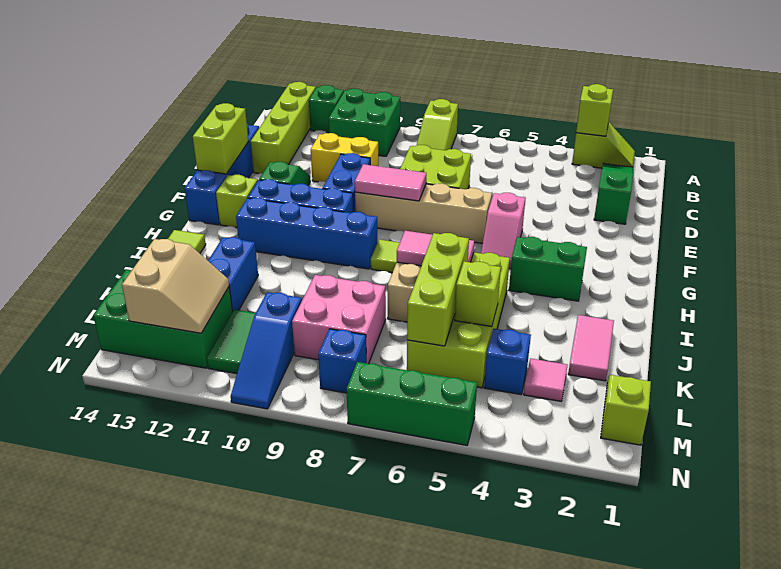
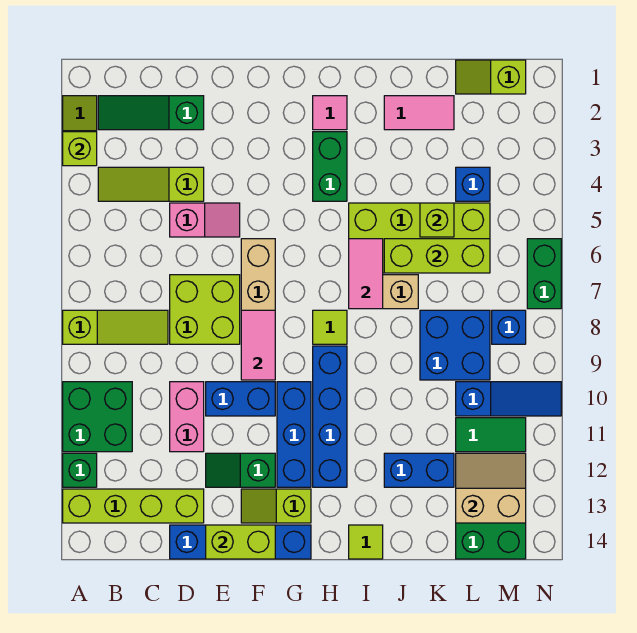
none -> lime slope B4:D4 level 1 top D
yellow brick D10:D11 level 1 -> pink brick D10:D11 level 1
pink slope F5:G5 level 1 top F -> pink slope D5:E5 level 1 top D
pink brick K8:L9 level 1 -> blue brick K8:L9 level 1
pink tile L3 level 1 -> pink tile H2 level 1
green brick N5:N7 level 1 -> green brick N6:N7 level 1

